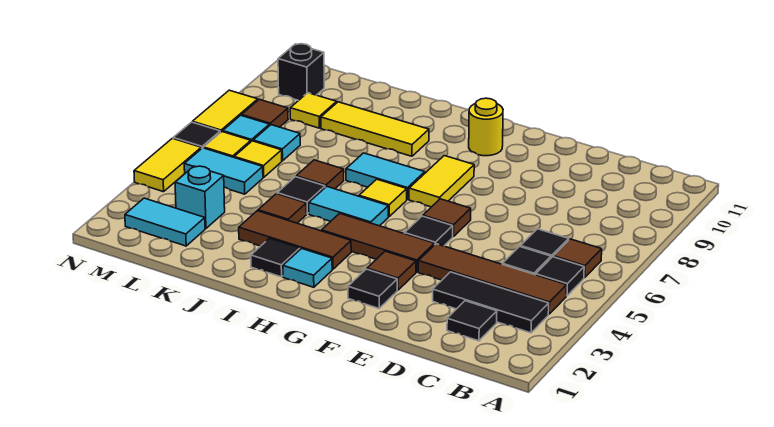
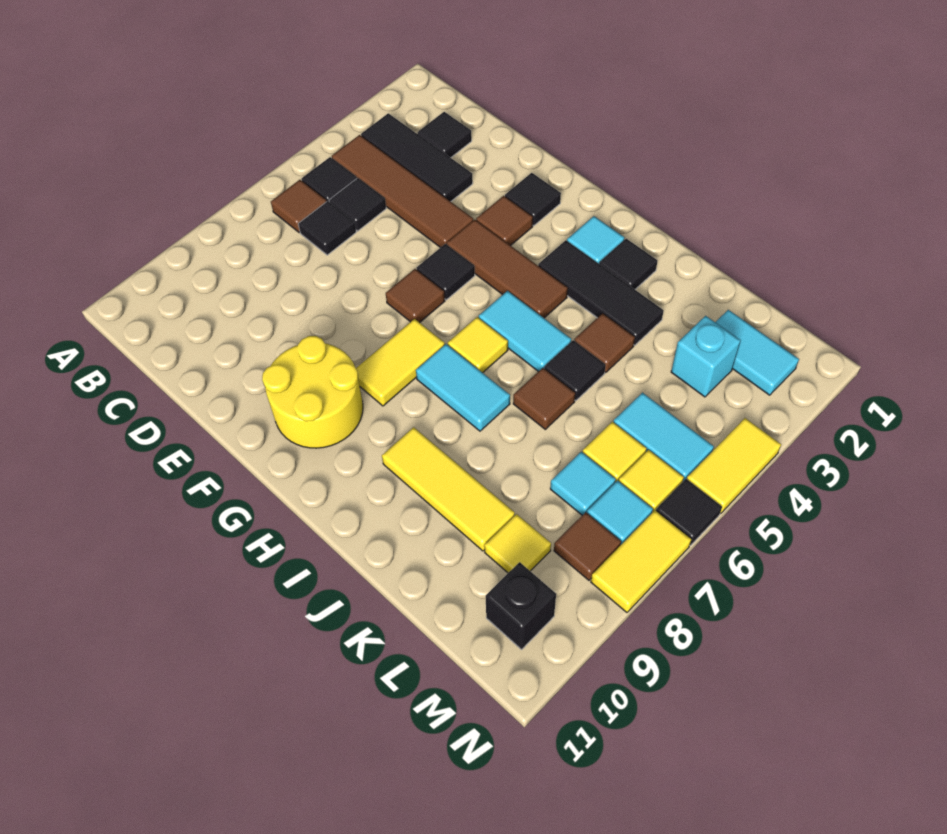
yellow round brick G10 level 1 -> yellow round brick F9:G10 level 1
brown tile H3:J3 level 1 -> black tile H3:J3 level 1

